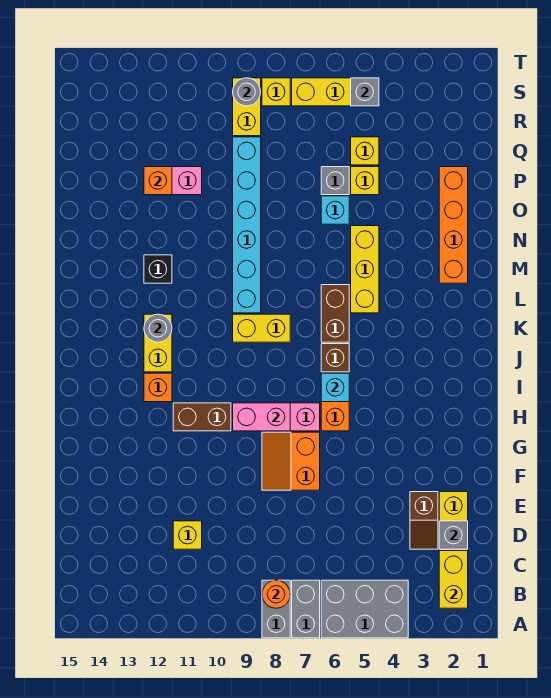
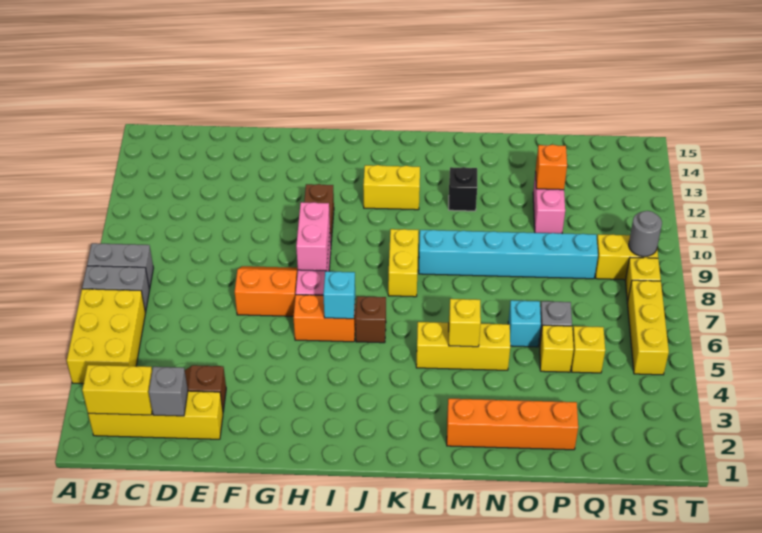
grey brick A4:B6 level 1 -> yellow brick A4:B6 level 1
orange round brick B8 level 2 -> none
yellow brick D11 level 1 -> yellow brick M5 level 2
orange brick I12 level 1 -> none
brown brick K6:L6 level 1 -> none
grey round brick K12 level 2 -> none
grey brick S5 level 2 -> none

